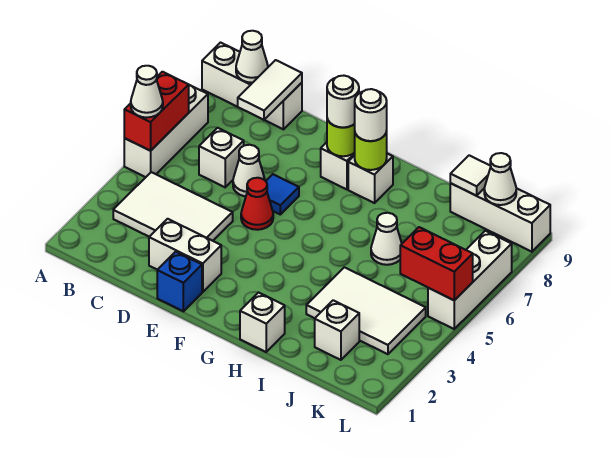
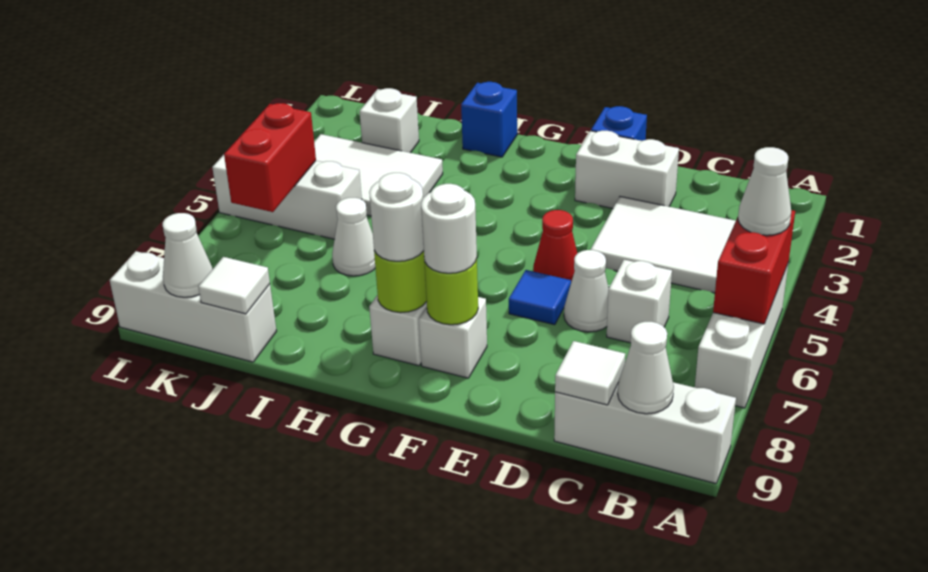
white tile C8:C9 level 2 -> white tile C9 level 2
white brick H1 level 1 -> blue brick H1 level 1
red brick K5:L5 level 2 -> red brick K5:K6 level 2
white brick L5:L7 level 1 -> white brick J5:L5 level 1

